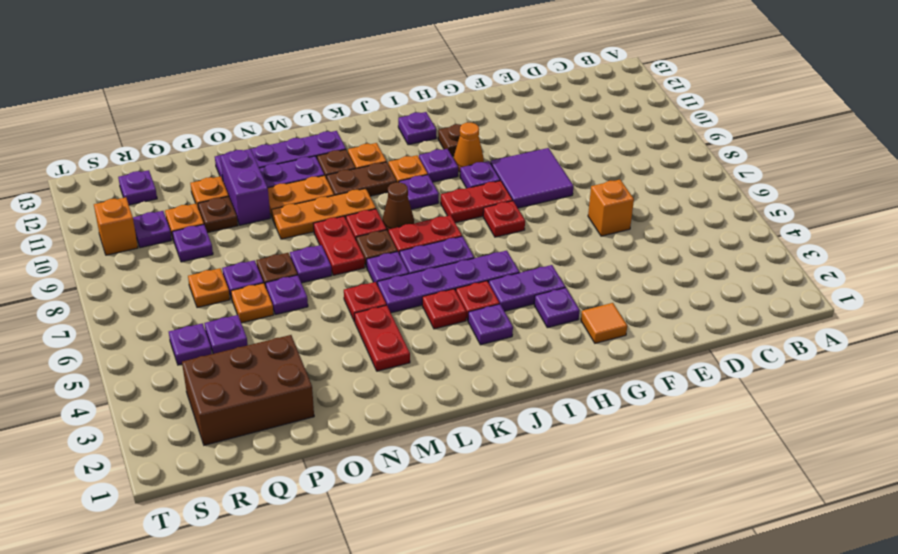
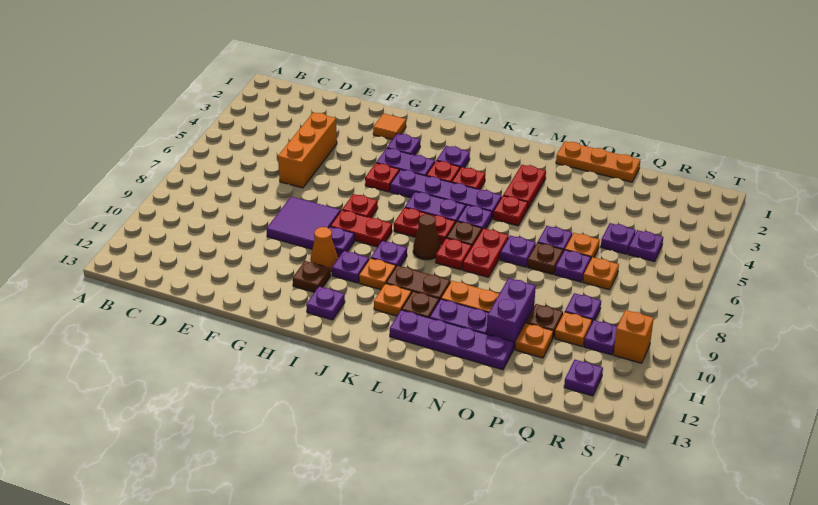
orange brick E6 level 1 -> orange brick E4:E6 level 1
none -> red plate H5 level 1
orange plate L9:N9 level 1 -> orange plate N1:P1 level 1
brown brick P2:R3 level 1 -> none

